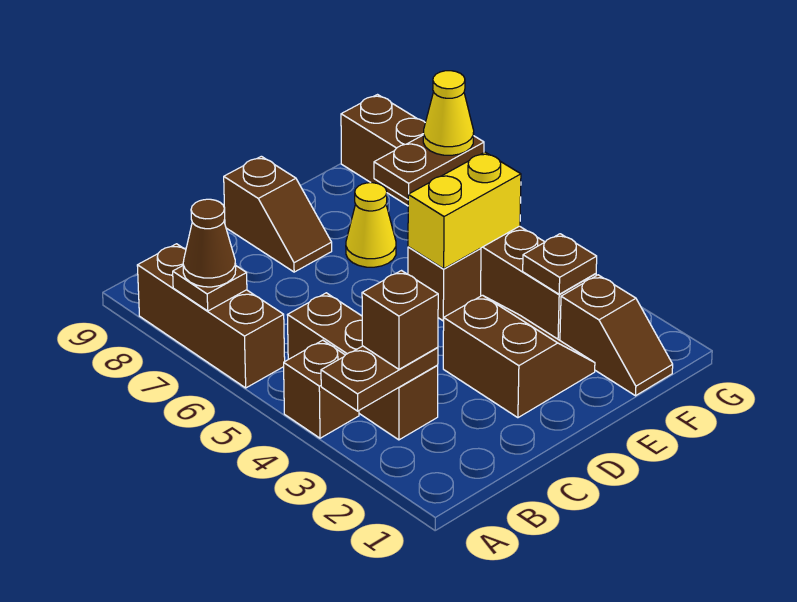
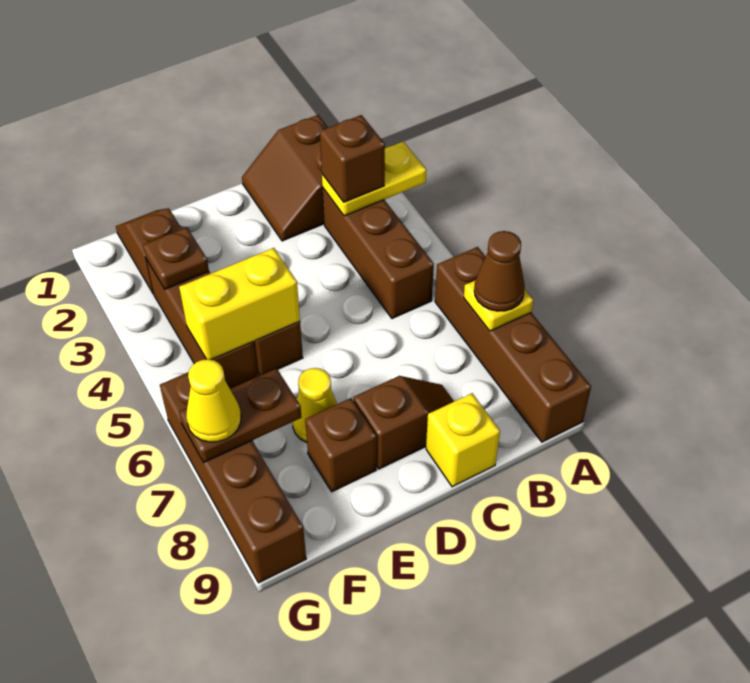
brown plate A3:B3 level 2 -> yellow plate A3:B3 level 2
brown brick A4 level 1 -> brown brick E8 level 1
brown brick A6:A8 level 1 -> brown brick A6:A9 level 1
brown plate A7 level 2 -> yellow plate A7 level 2
none -> yellow brick C9 level 1
brown slope D2:E3 level 1 top D -> brown slope B1:C2 level 1 top B
brown slope D8:D9 level 1 top 9 -> brown slope C8:D8 level 1 top D

